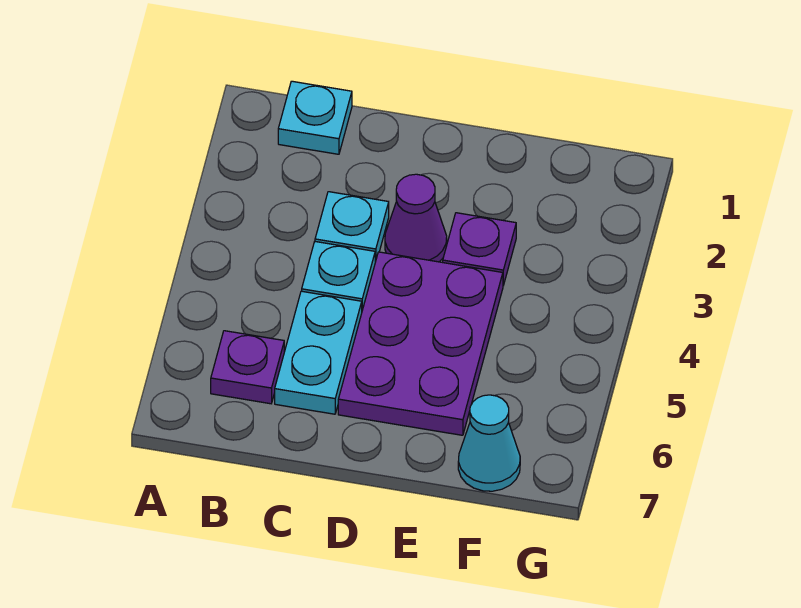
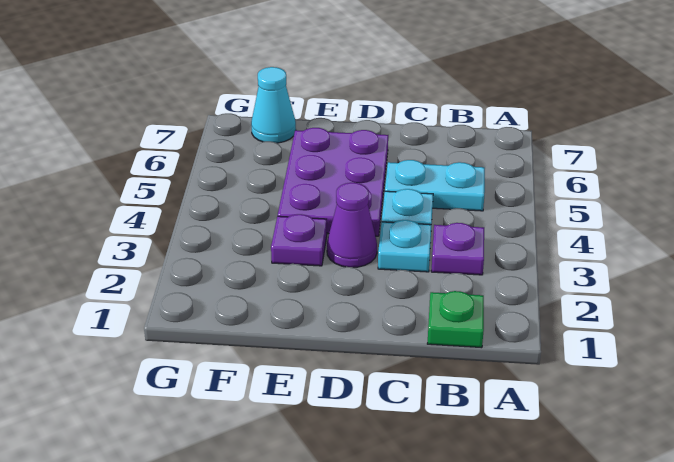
cyan plate B1 level 1 -> green plate B1 level 1
purple plate B6 level 1 -> purple plate B3 level 1
cyan plate C5:C6 level 1 -> cyan plate B5:C5 level 1

